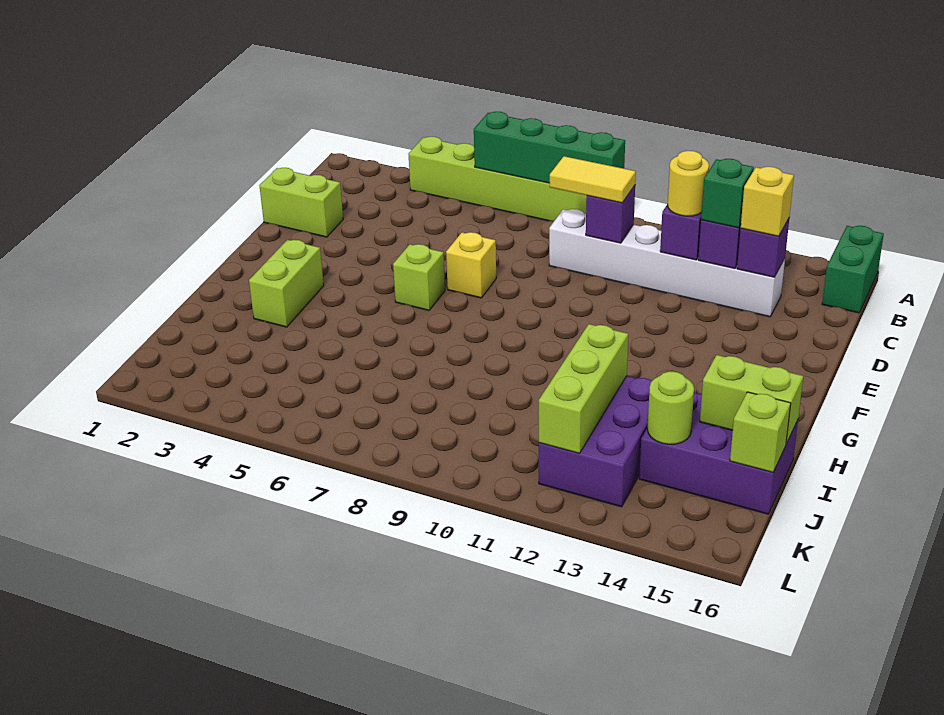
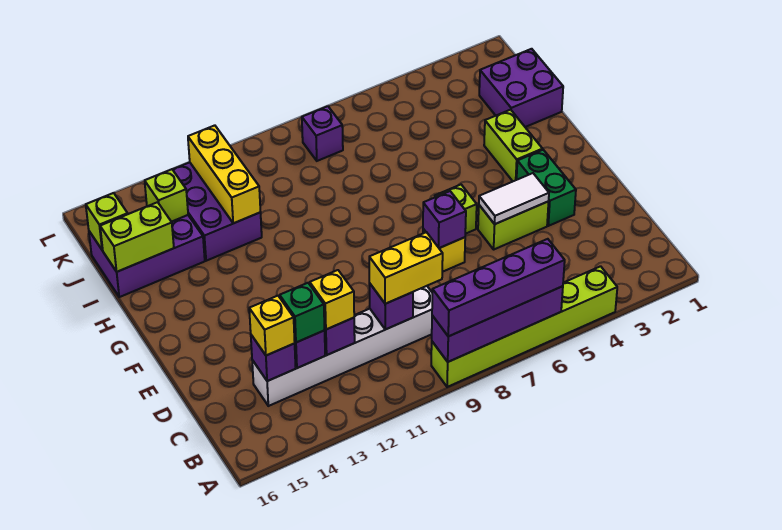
green brick A6:A9 level 2 -> purple brick A6:A9 level 2
none -> purple brick A6:A9 level 3
green brick A16:B16 level 1 -> green brick E3:F3 level 1
yellow tile C9:C10 level 3 -> yellow brick C9:C10 level 3
yellow round brick C12 level 3 -> yellow brick C12 level 3
lime brick D1:D2 level 1 -> lime brick E4:E5 level 1
none -> white tile E4:E5 level 2
none -> purple brick E7 level 2
none -> purple brick I1:J2 level 1
lime brick I12:K12 level 2 -> yellow brick I12:K12 level 2
lime round brick J14 level 2 -> lime brick J14 level 2
none -> purple brick K8 level 1

